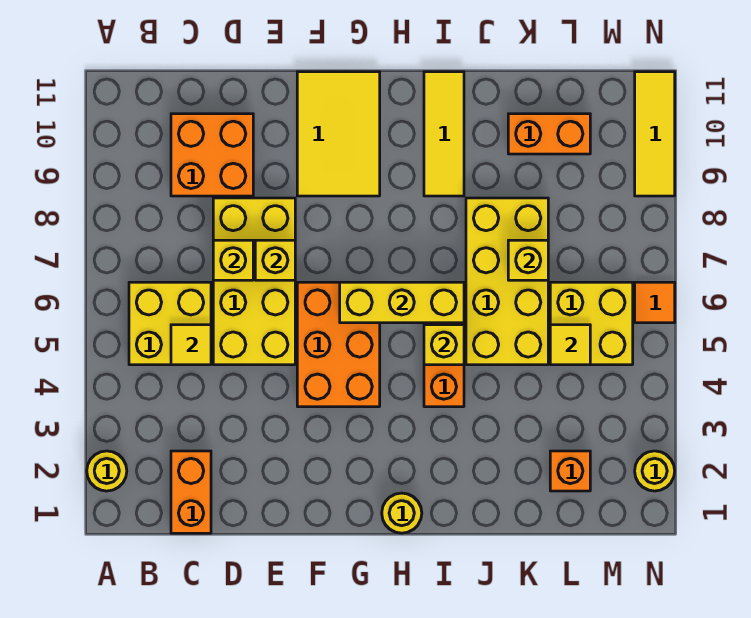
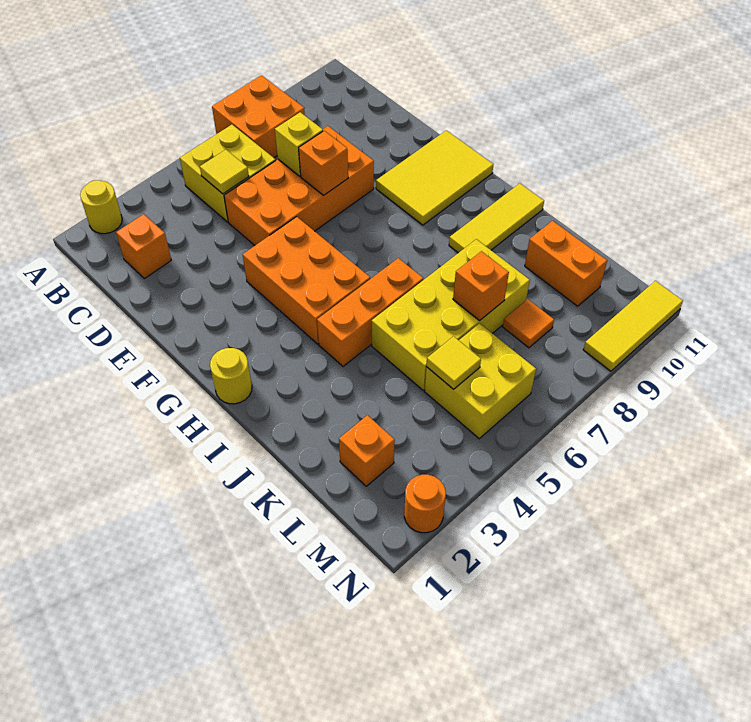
orange brick C1:C2 level 1 -> orange brick C2 level 1
orange brick C9:D10 level 1 -> orange brick A7:B8 level 1
yellow brick D5:E8 level 1 -> orange brick D5:E8 level 1
yellow brick E7 level 2 -> orange brick E7 level 2
orange brick F4:G6 level 1 -> orange brick F4:H5 level 1
yellow brick G6:I6 level 2 -> none
yellow brick I5 level 2 -> none
yellow brick K7 level 2 -> orange brick K7 level 2
yellow round brick N2 level 1 -> orange round brick N2 level 1
orange tile N6 level 1 -> orange tile L8 level 1

